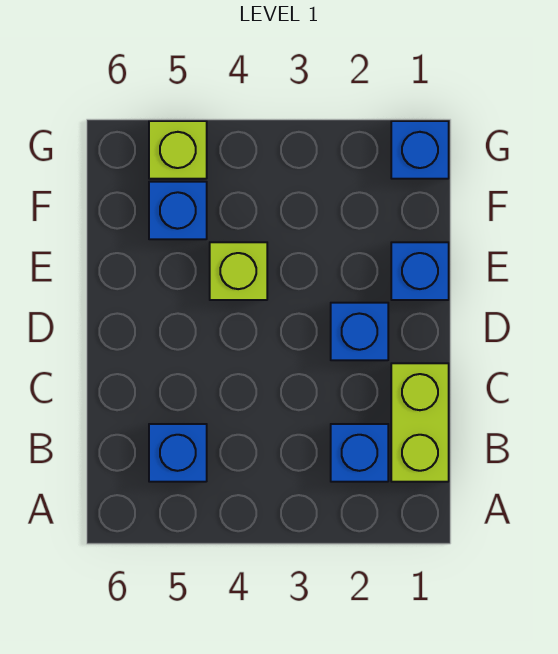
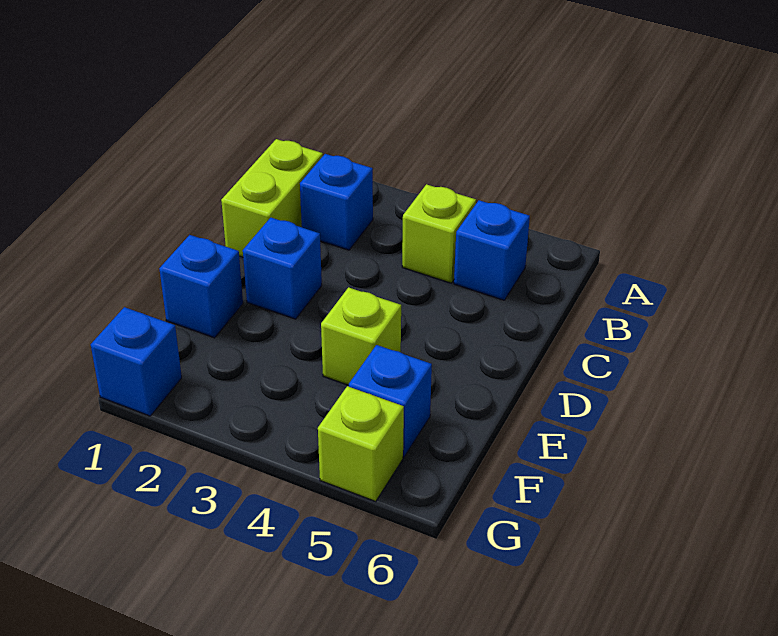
none -> lime brick B4 level 1

